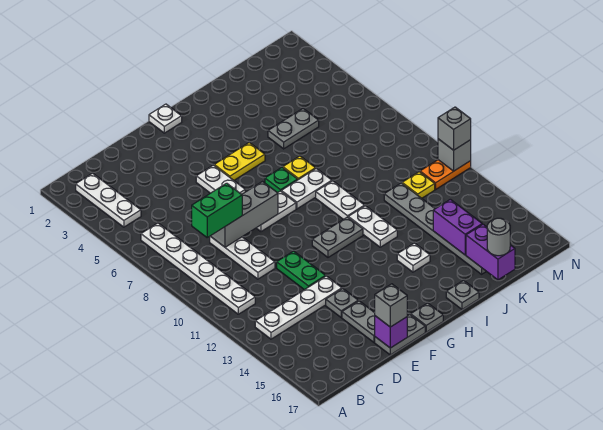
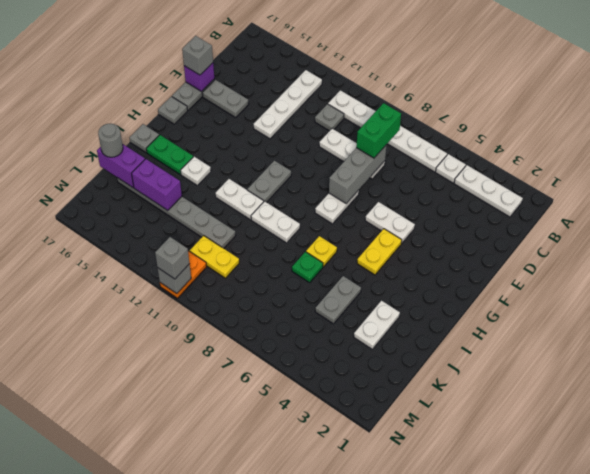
green plate E11:E12 level 1 -> green plate I15:I16 level 1
grey plate E14 level 1 -> grey plate C11 level 1
white plate G1 level 1 -> white plate B5 level 1
green plate H7 level 1 -> green plate J7 level 1
white plate H8:I8 level 1 -> white plate J3:K3 level 1
yellow plate L11 level 1 -> yellow plate L10:L11 level 1

